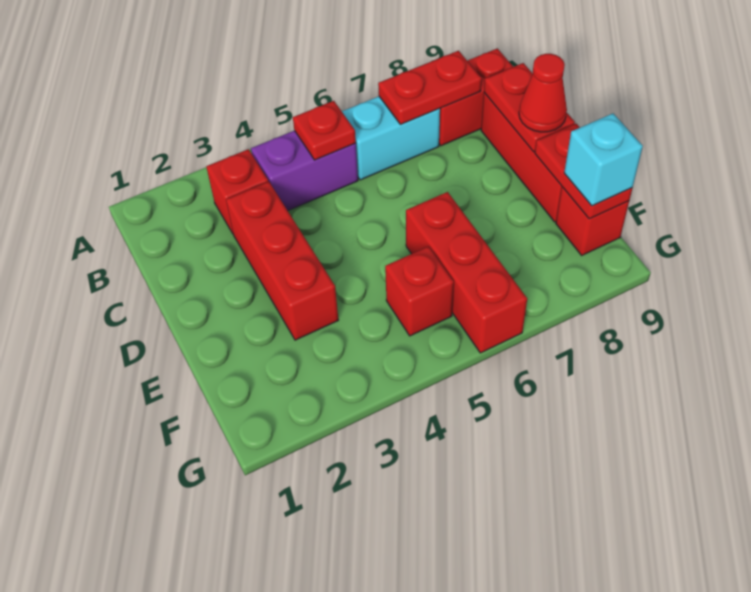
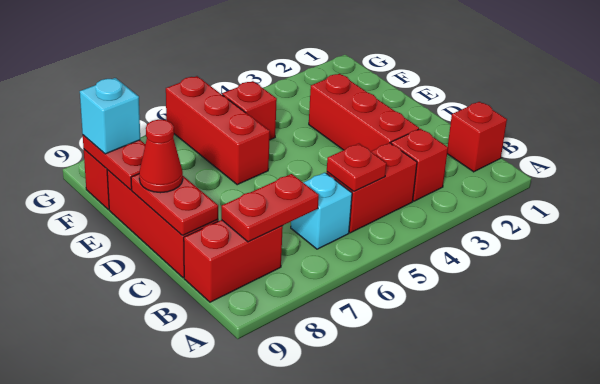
none -> red brick B1 level 1
purple brick B4:B5 level 1 -> red brick B4:B5 level 1
cyan brick B6:B7 level 1 -> cyan brick B6 level 1

